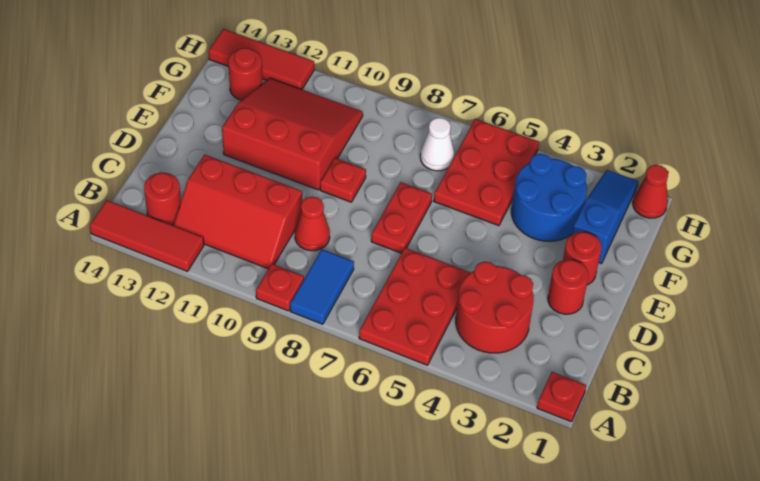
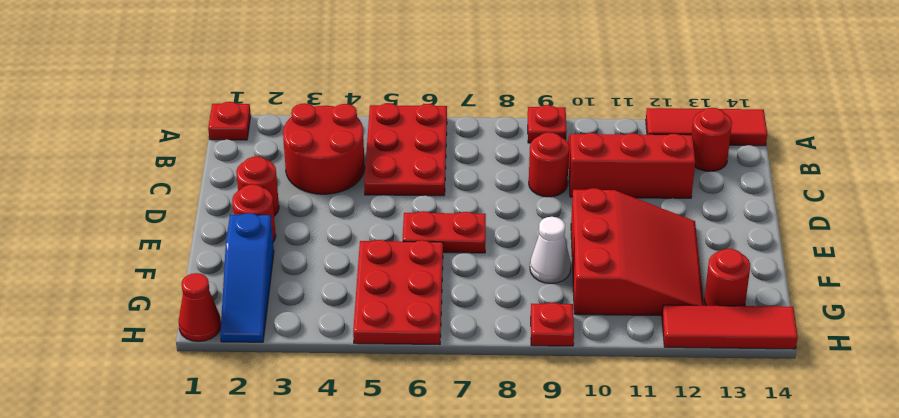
blue tile A8:B8 level 1 -> none
red cone C9 level 1 -> red round brick C9 level 1
red plate D7:E7 level 1 -> red plate E6:E7 level 1
red plate E9 level 1 -> red plate H9 level 1
red slope E10:G12 level 1 top E -> red slope E10:G12 level 1 top 10
blue round brick F3:G4 level 1 -> none
white cone G7 level 1 -> white cone F9 level 1

